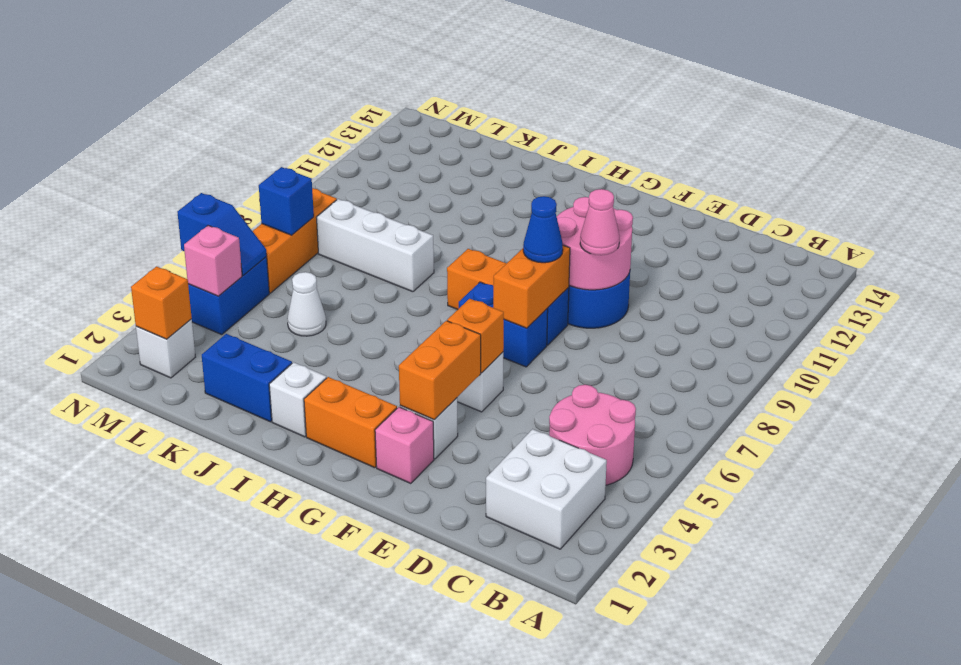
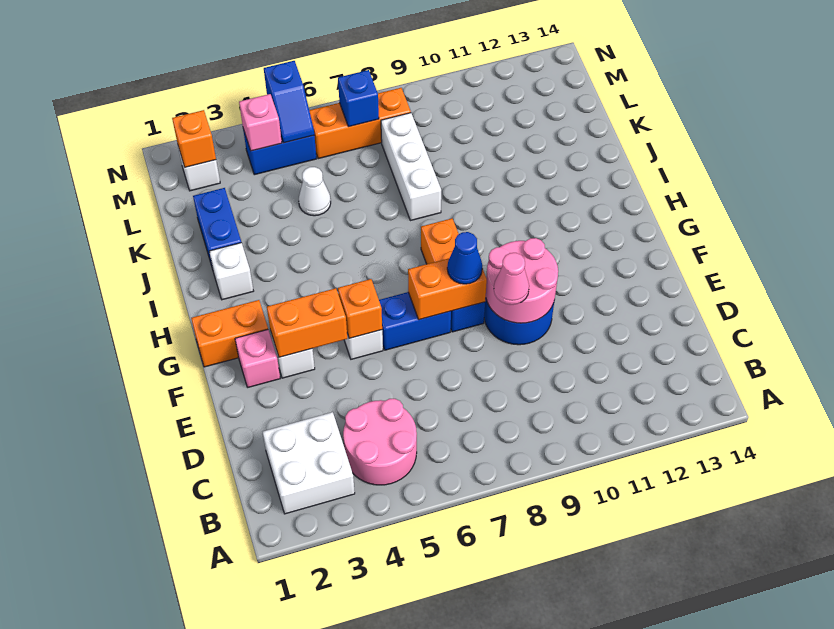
blue brick F7:G7 level 1 -> blue brick F6:F7 level 1
orange brick G2:H2 level 1 -> orange brick G1:G2 level 1

